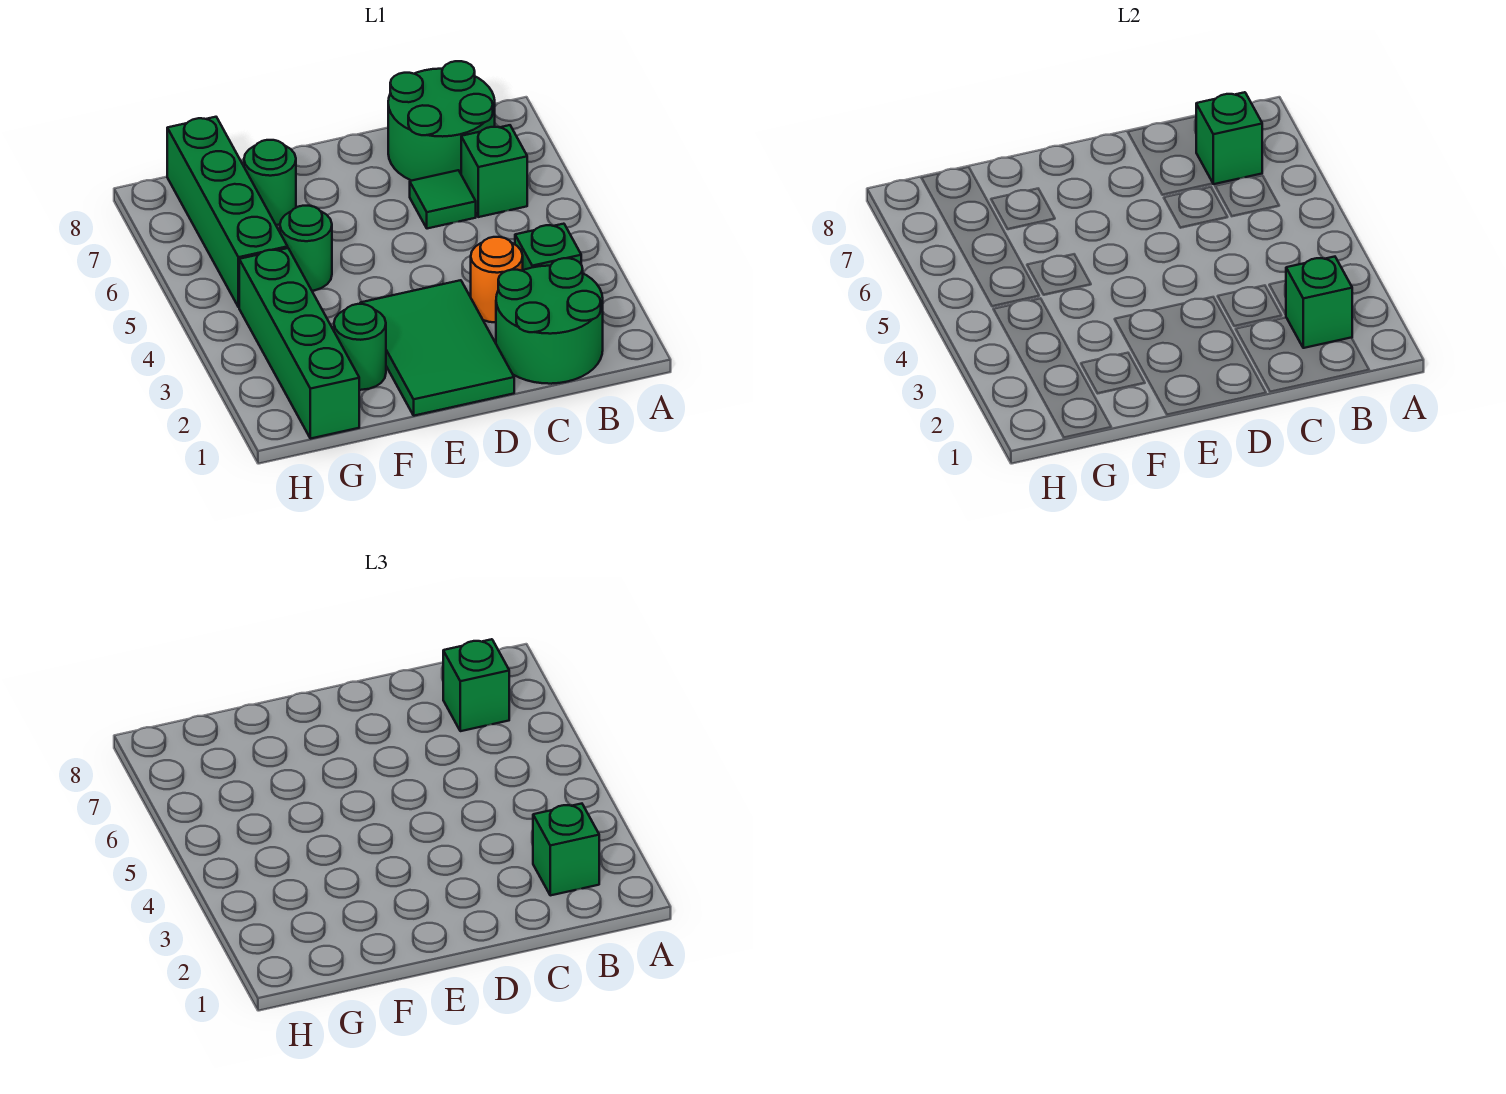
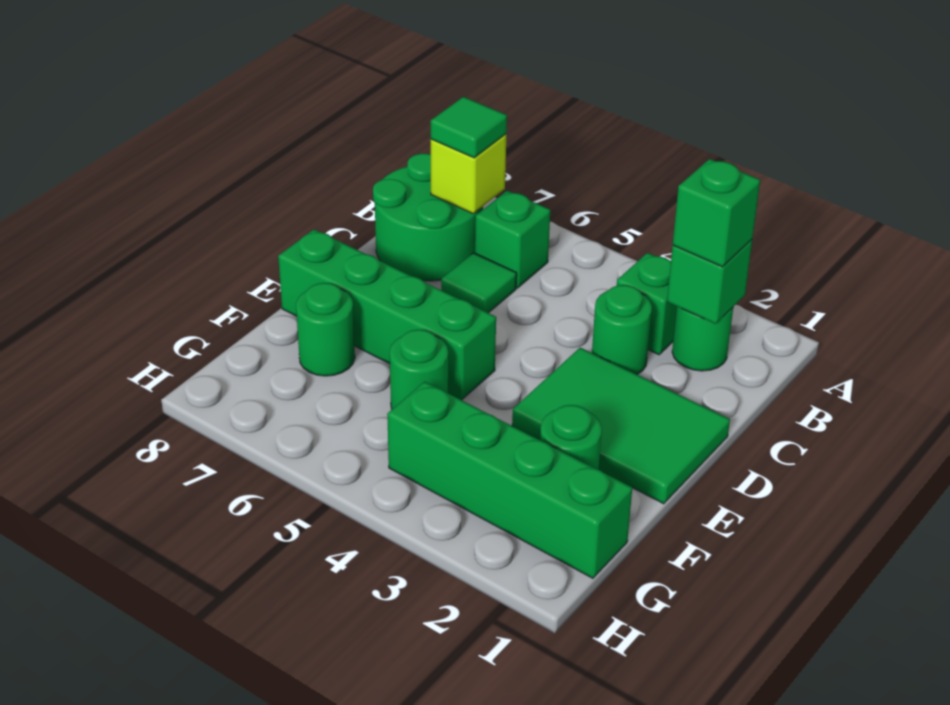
green round brick B1:C2 level 1 -> green round brick B2 level 1
green brick B7 level 2 -> lime brick B7 level 2
green brick B7 level 3 -> green tile B7 level 3
orange round brick C3 level 1 -> green round brick C3 level 1
green brick G5:G8 level 1 -> green brick E5:E8 level 1

